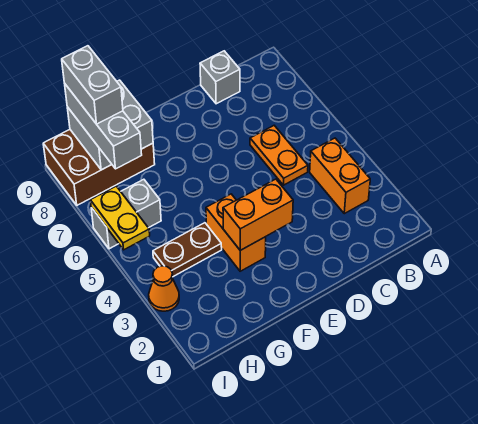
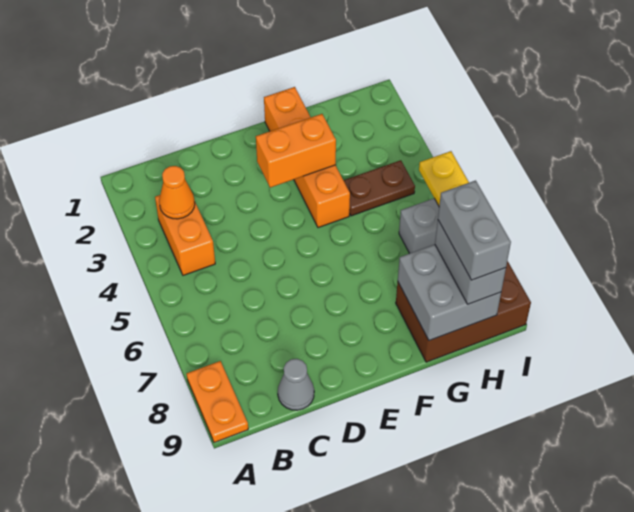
orange plate C5:C6 level 1 -> orange plate A8:A9 level 1
grey brick C9 level 1 -> grey cone C9 level 1
orange brick F3:F4 level 1 -> orange brick F1:F4 level 1
grey brick H7:H9 level 3 -> grey brick H8:H9 level 3
orange cone I3 level 1 -> orange cone B3 level 2

